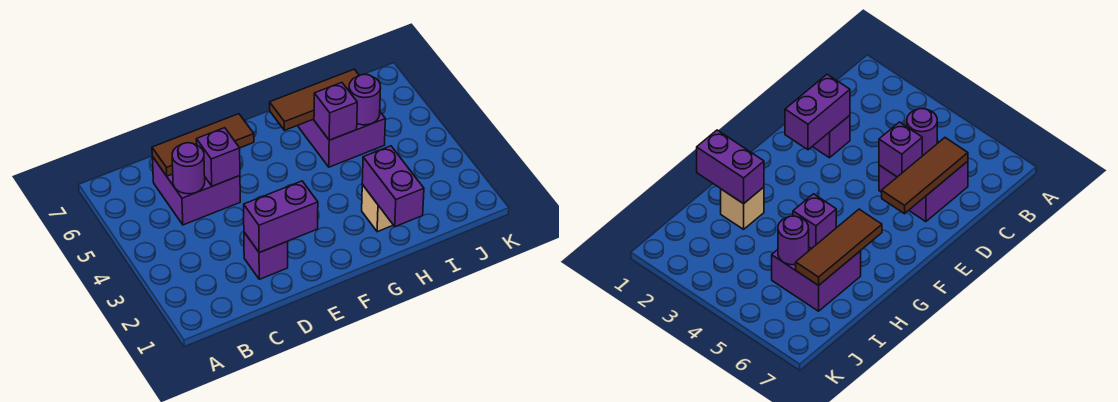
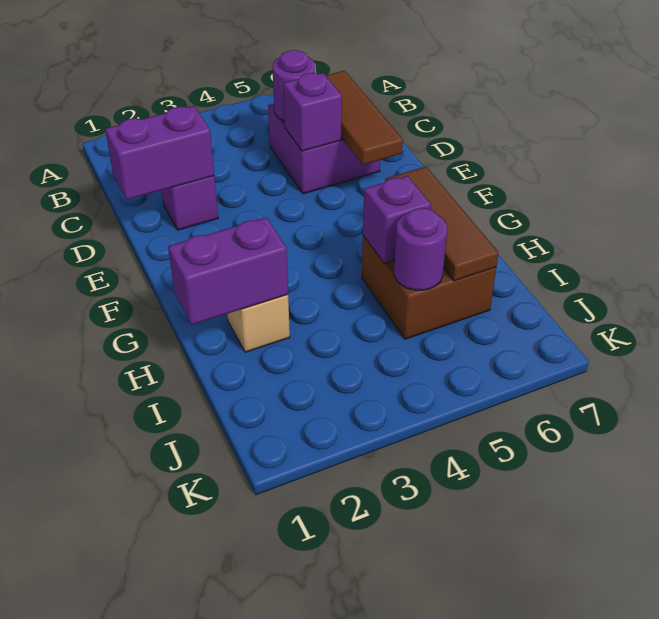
purple brick D2:E2 level 2 -> purple brick D1:D2 level 2
purple brick H5:I6 level 1 -> brown brick H5:I6 level 1

